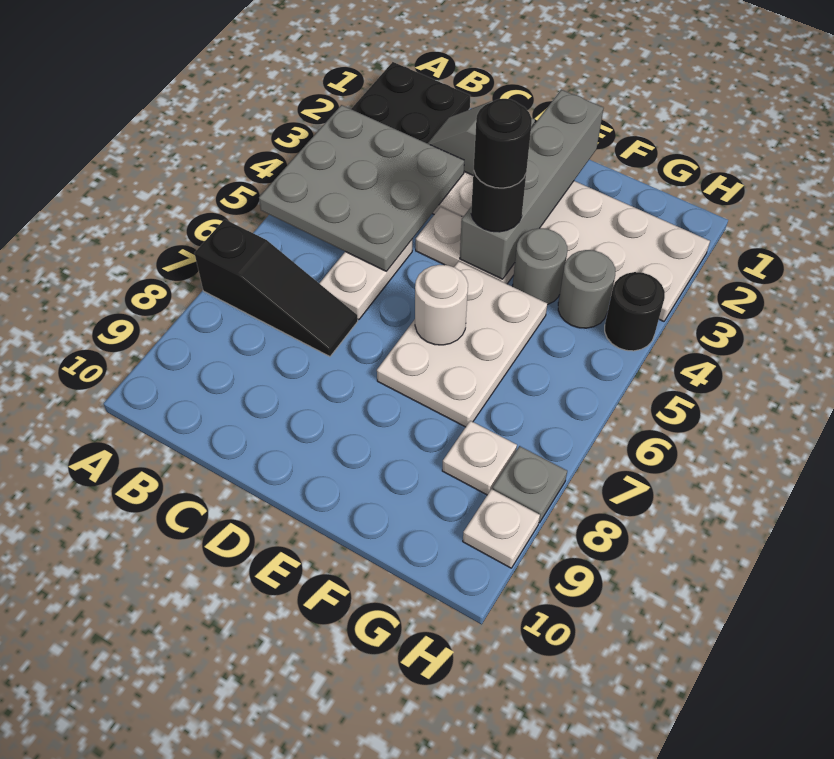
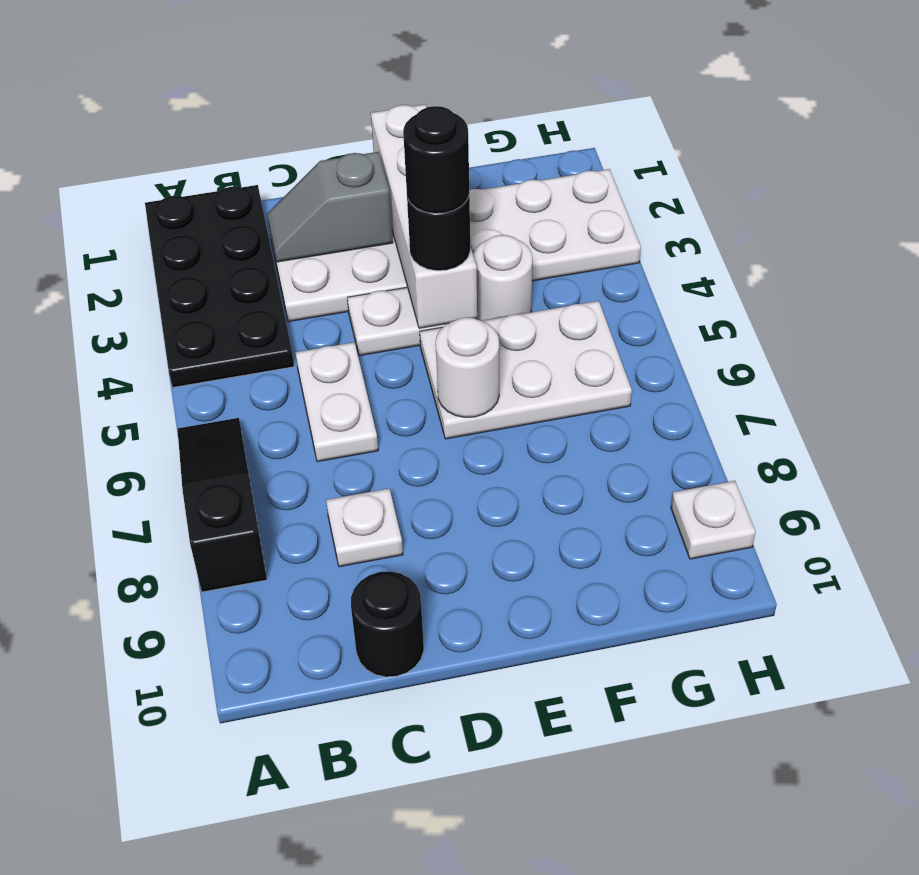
grey plate A3:C5 level 2 -> none
black slope A7:C7 level 1 top A -> black slope A6:A8 level 1 top 8
grey brick E1:E4 level 2 -> white brick E1:E4 level 2
white plate E5:F7 level 1 -> white plate E5:G6 level 1
grey round brick F4 level 1 -> white round brick F4 level 1
grey round brick G4 level 1 -> none
white plate G8 level 1 -> white plate C8 level 1
black round brick H4 level 1 -> black round brick C10 level 1
grey plate H8 level 1 -> none

